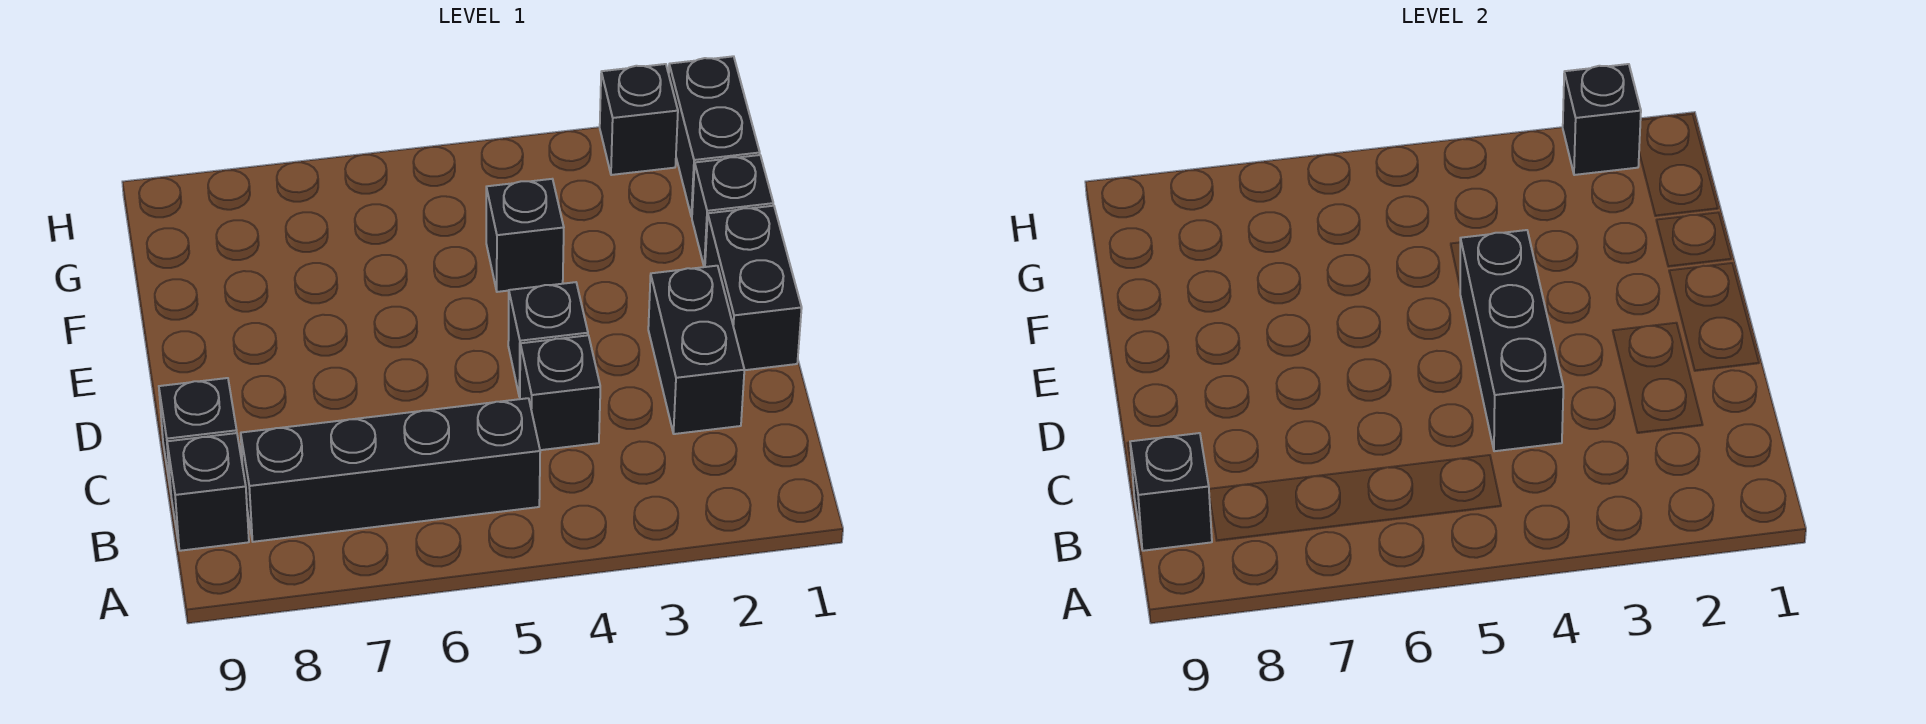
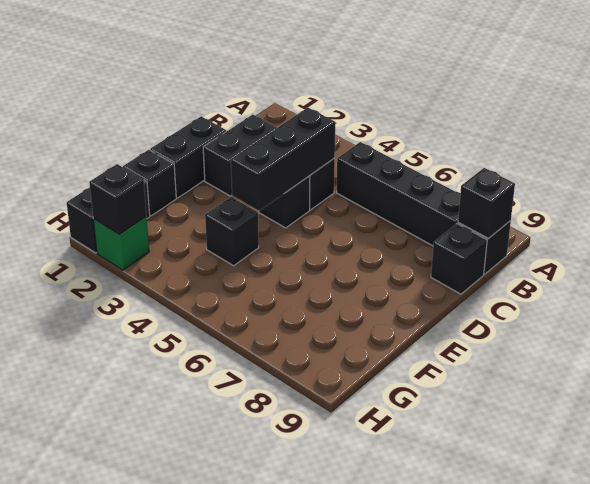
black brick H2 level 1 -> green brick H2 level 1

